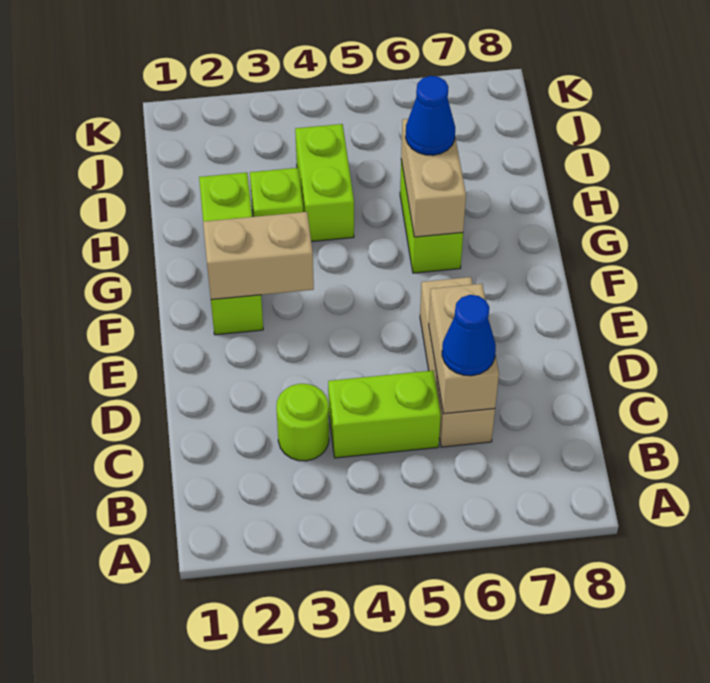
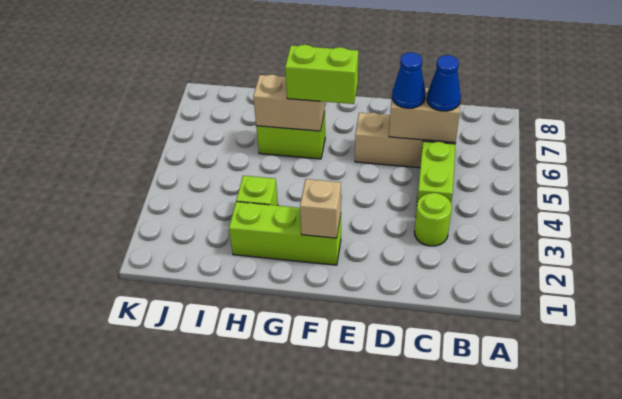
tan brick F2:F3 level 2 -> tan brick F2 level 2
lime brick H4:I4 level 1 -> lime brick F6:G6 level 3
blue cone H6 level 3 -> blue cone D6 level 3

